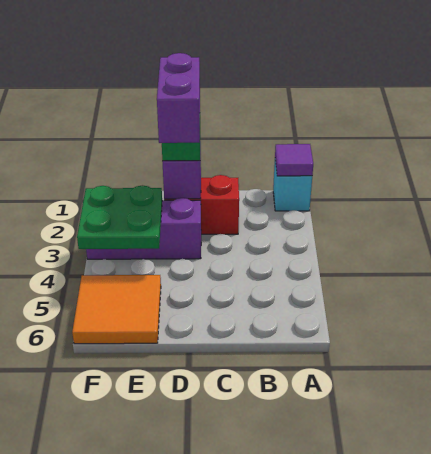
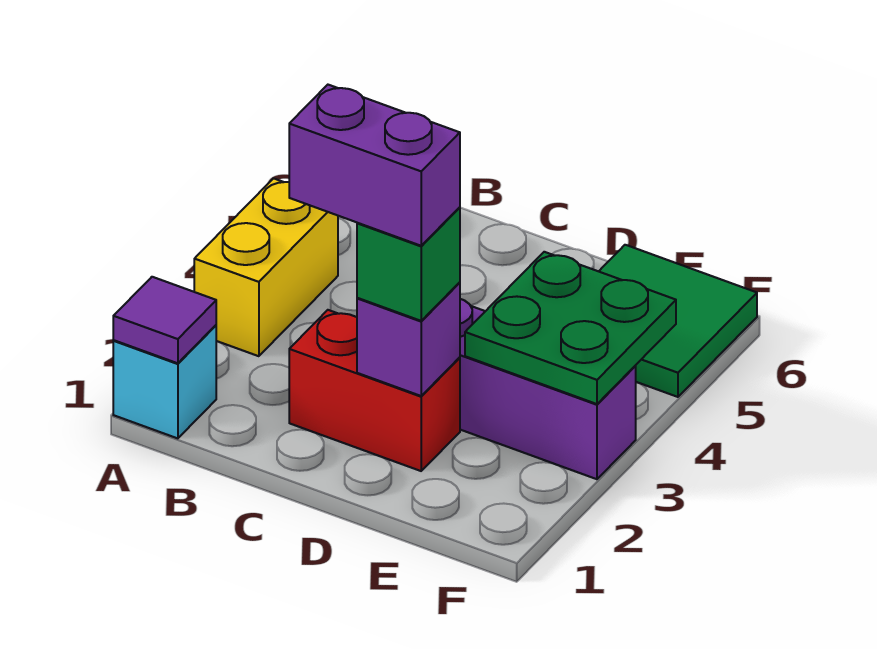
none -> yellow brick A3:A4 level 1
purple brick D2:D3 level 4 -> purple brick C2:D2 level 4
orange tile E5:F6 level 1 -> green tile E5:F6 level 1

